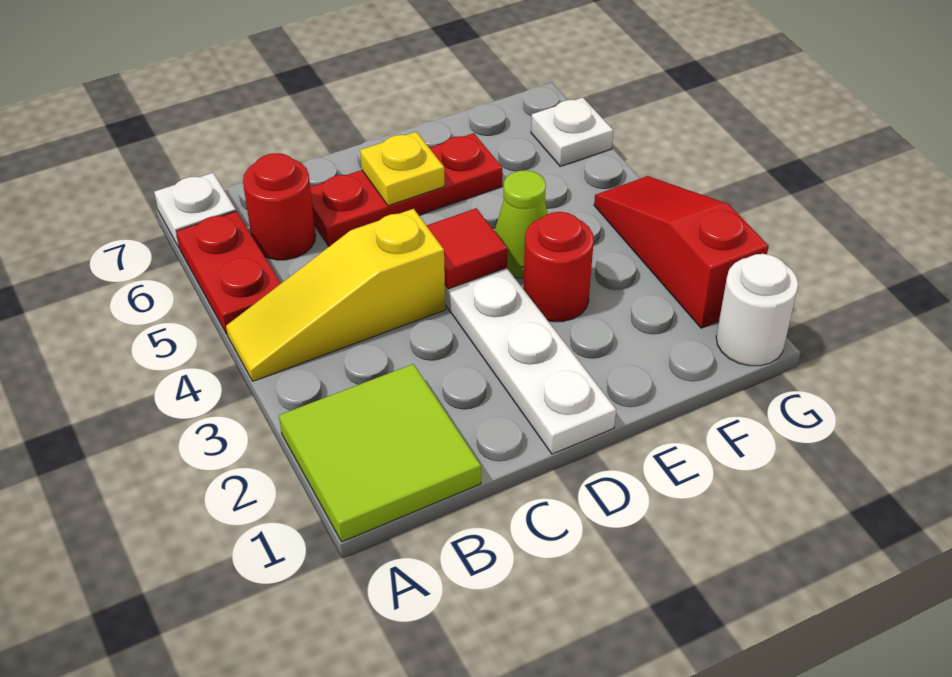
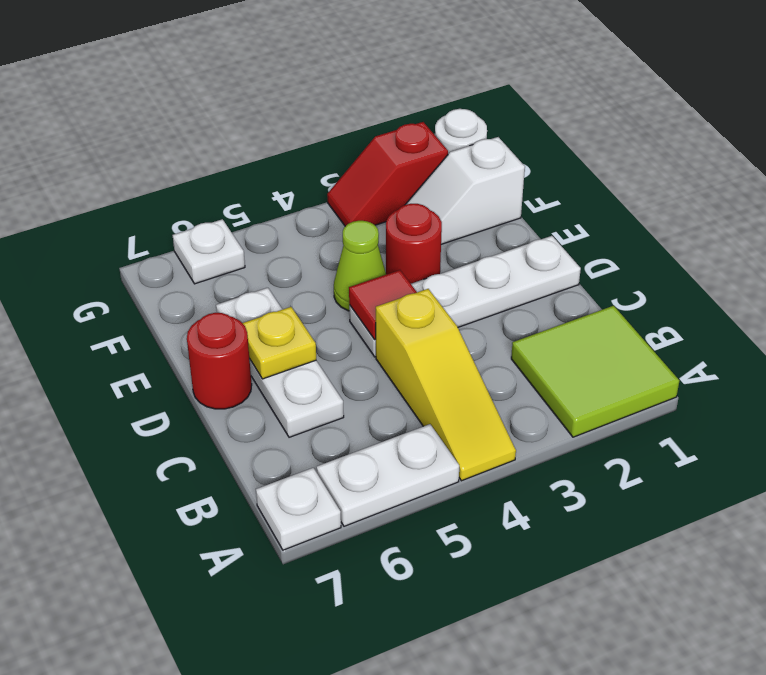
red plate A5:A6 level 1 -> white plate A5:A6 level 1
red round brick B6 level 1 -> red round brick D7 level 1
red plate C6:E6 level 1 -> white plate C6:E6 level 1
none -> white slope F1:F2 level 1 top 1
red slope G2:G4 level 1 top 2 -> red slope G2:G3 level 1 top 2

